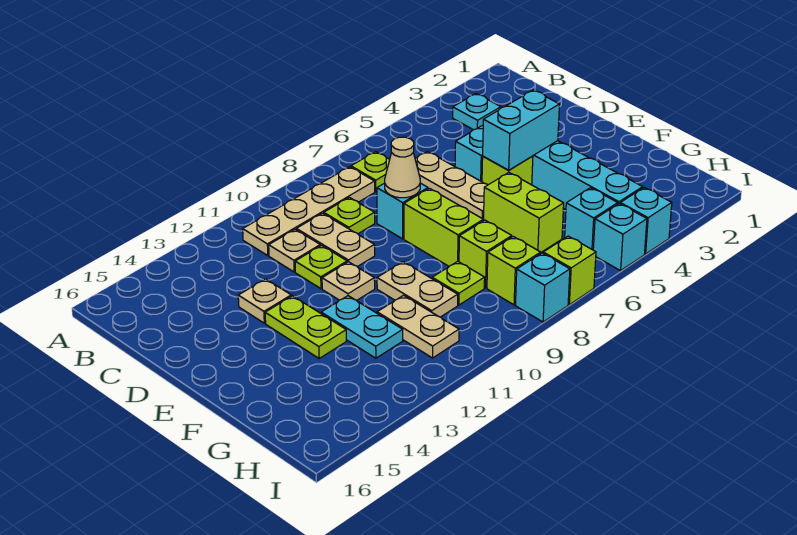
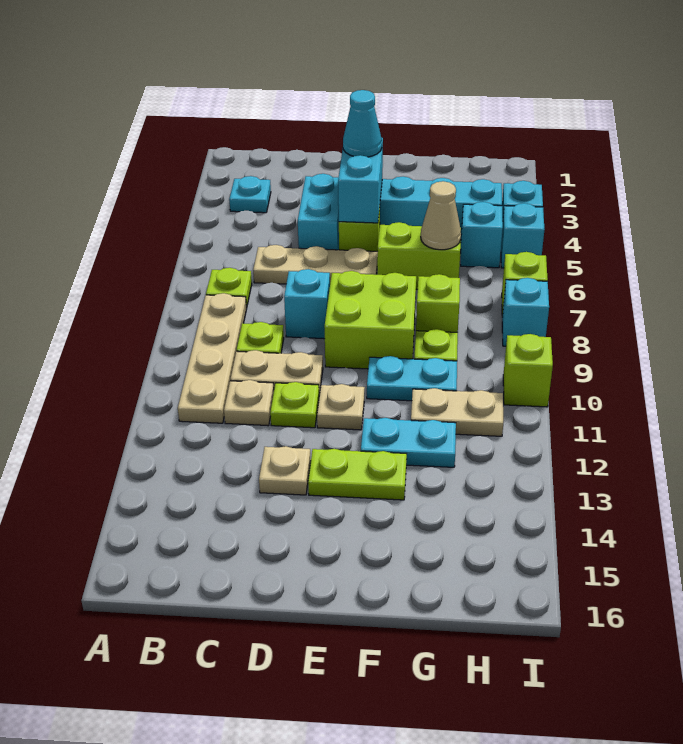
tan cone D8 level 2 -> tan cone G6 level 2
none -> cyan cone E4 level 3
lime brick E8:F8 level 1 -> lime brick E8:F9 level 1
tan plate F10:G10 level 1 -> cyan plate F10:G10 level 1
lime brick H8 level 1 -> lime brick I10 level 1

